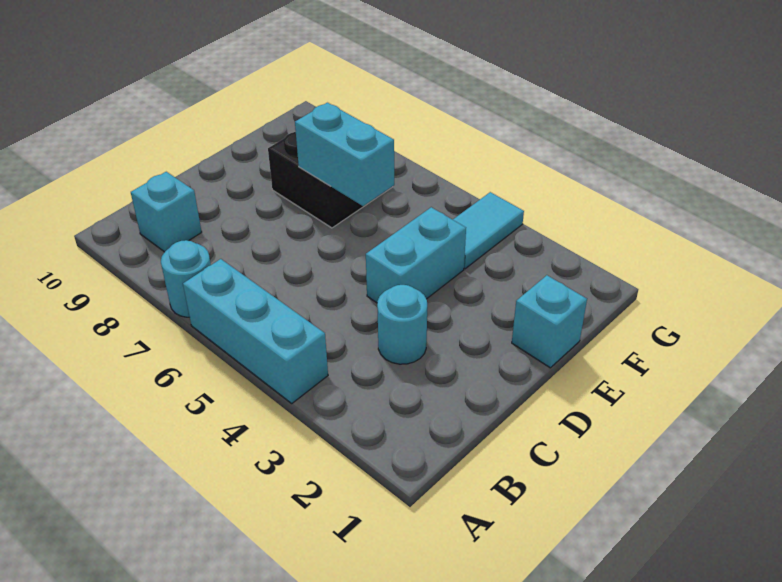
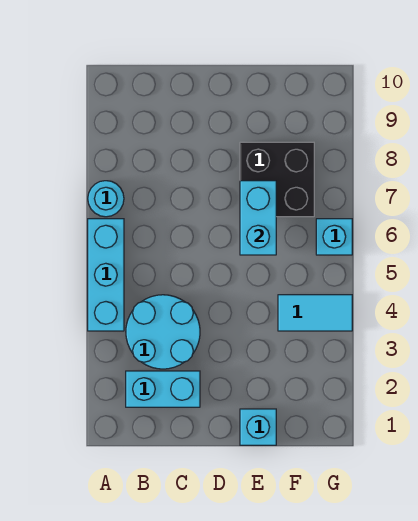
cyan brick B9 level 1 -> cyan brick G6 level 1
cyan round brick C3 level 1 -> cyan round brick B3:C4 level 1
cyan brick D4:E4 level 1 -> cyan brick B2:C2 level 1

